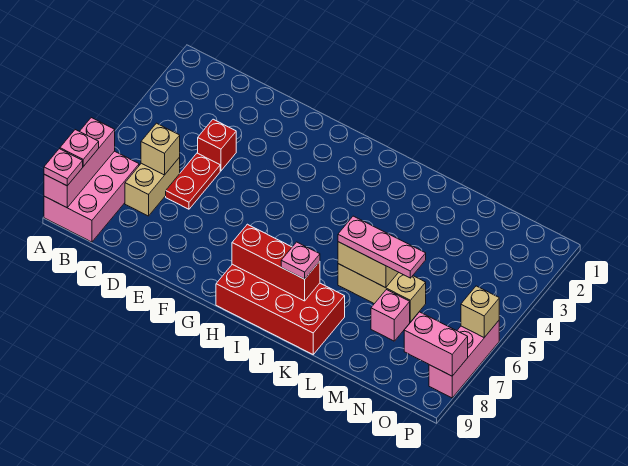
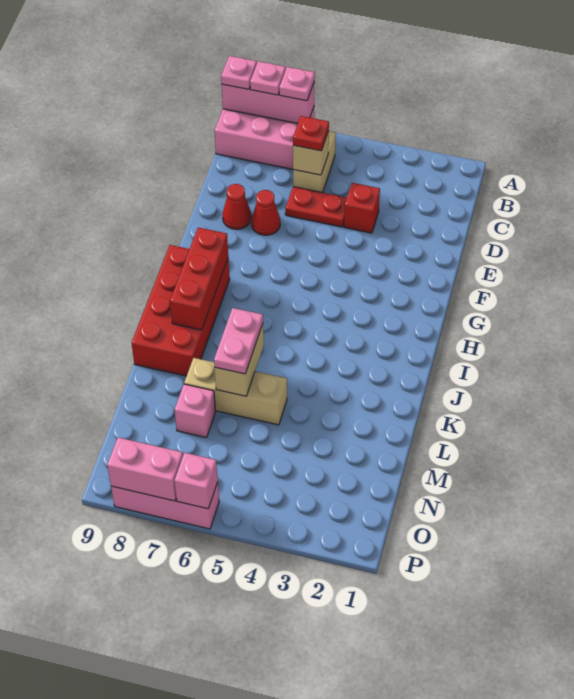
tan brick C6:C7 level 1 -> tan brick B6:C6 level 1
none -> red plate C6 level 3
none -> red cone E7 level 1
none -> red cone E8 level 1
pink plate J8 level 3 -> pink plate A7 level 3
tan brick K6:M6 level 1 -> tan brick L5:L7 level 1
pink plate K6:M6 level 3 -> pink plate K6:L6 level 3
pink brick O8:P8 level 2 -> pink brick P7:P8 level 2
tan brick P6 level 2 -> pink brick P6 level 2

